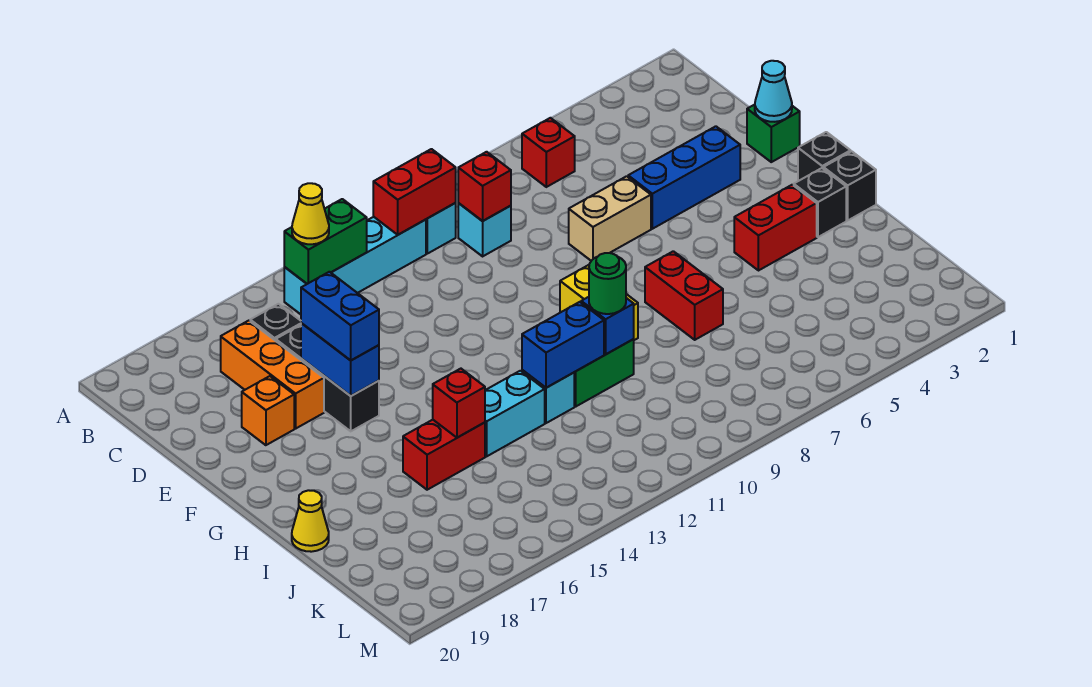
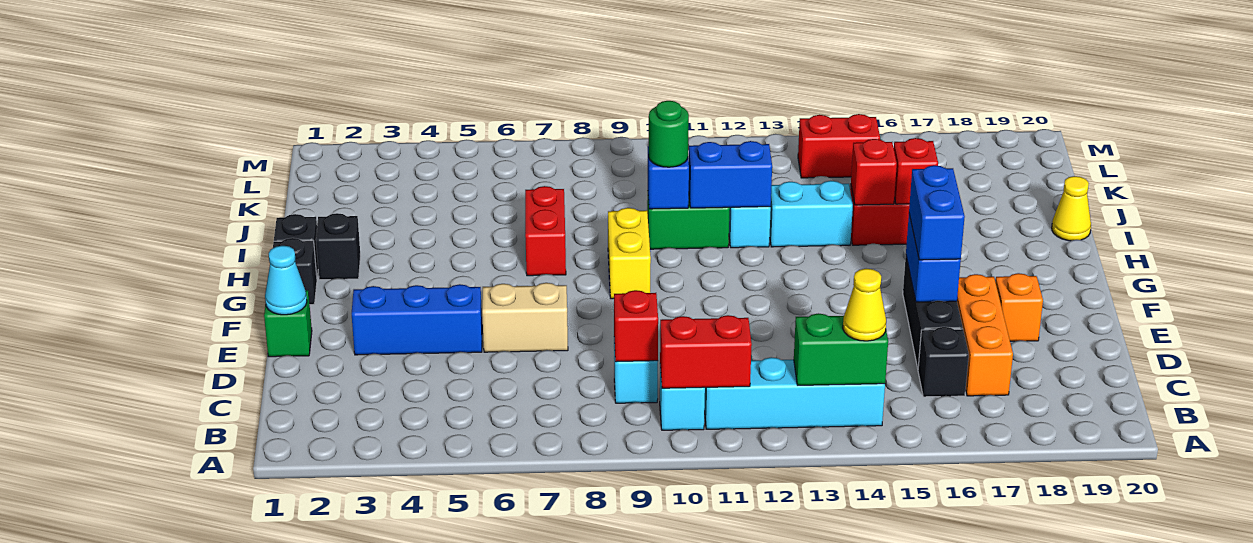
red brick B6 level 1 -> red brick I16 level 2
red brick H3:H4 level 1 -> red brick L14:L15 level 1

